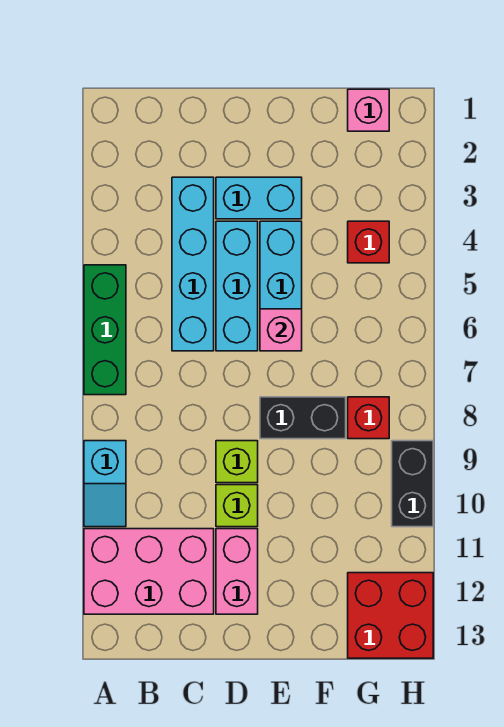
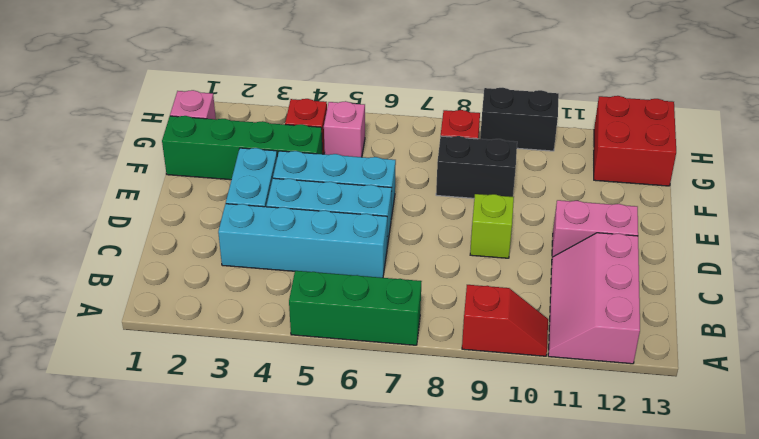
cyan slope A9:A10 level 1 top 9 -> red slope A9:A10 level 1 top 9
pink brick A11:C12 level 1 -> pink slope A11:C12 level 1 top 12
lime brick D10 level 1 -> none
pink brick E6 level 2 -> pink brick G5 level 1
black brick E8:F8 level 1 -> black brick F8:F9 level 1
none -> green brick F1:F4 level 1

